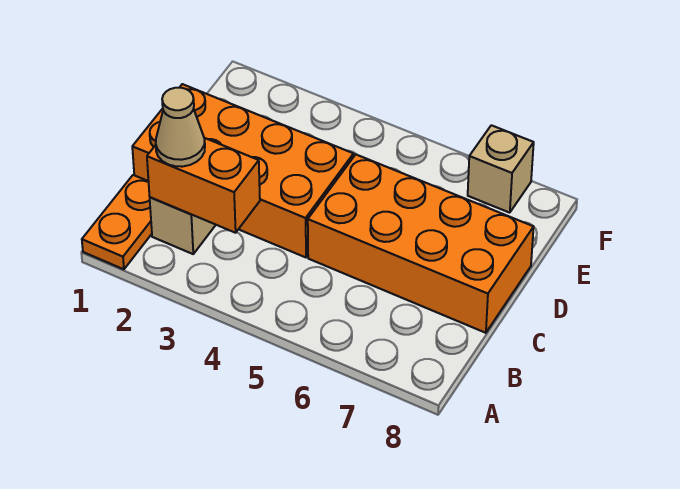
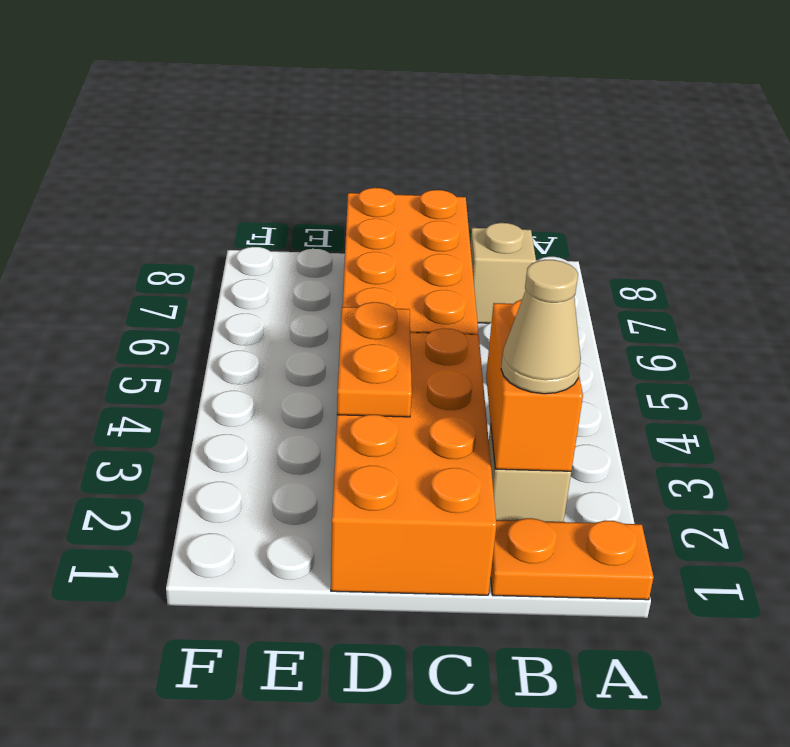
none -> orange plate D3:D4 level 2
tan brick F7 level 1 -> tan brick B7 level 1

